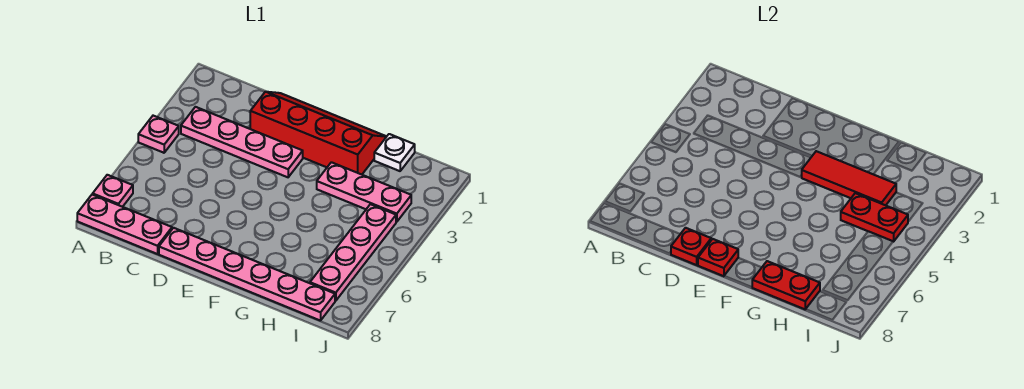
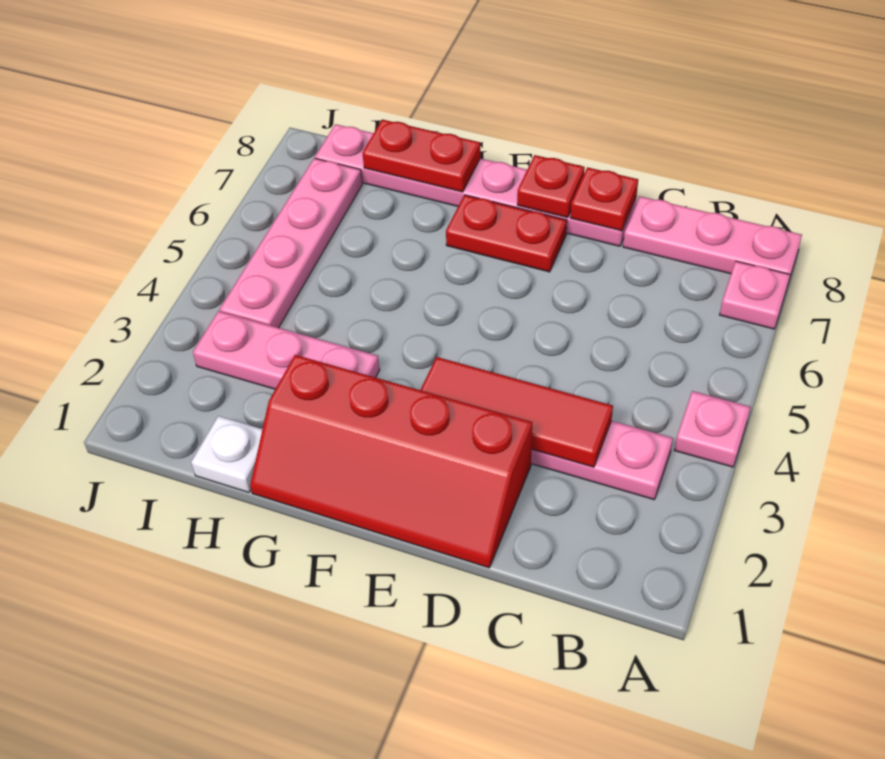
red tile F3:H3 level 2 -> red tile C3:E3 level 2
red plate H4:I4 level 2 -> red plate E7:F7 level 1

